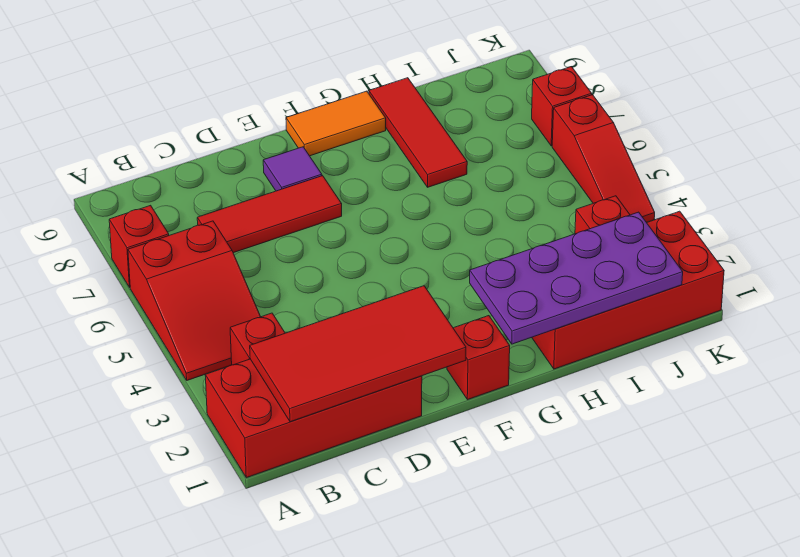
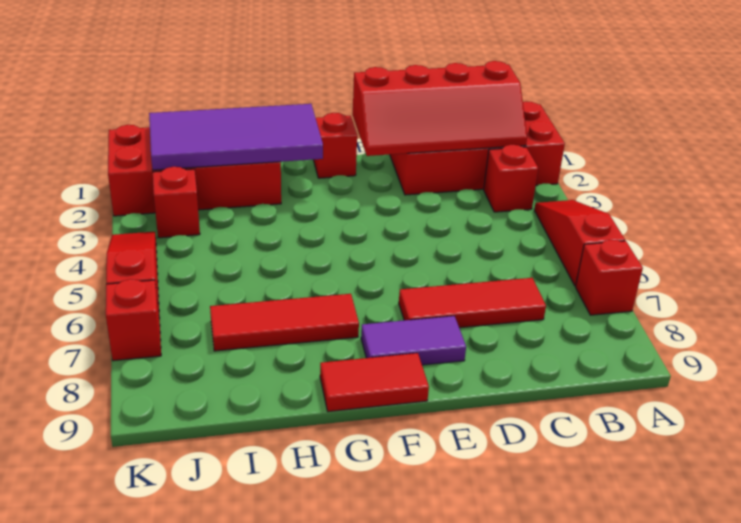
red slope A4:B6 level 1 top 6 -> red slope A4:A6 level 1 top 6
red tile B1:E2 level 2 -> red slope B1:E2 level 2 top 1
purple tile E8 level 1 -> purple tile E8:F8 level 1
orange tile F9:G9 level 1 -> red tile F9:G9 level 1
purple plate G1:J2 level 2 -> purple tile G1:J2 level 2
red tile H7:H9 level 1 -> red tile G7:I7 level 1

